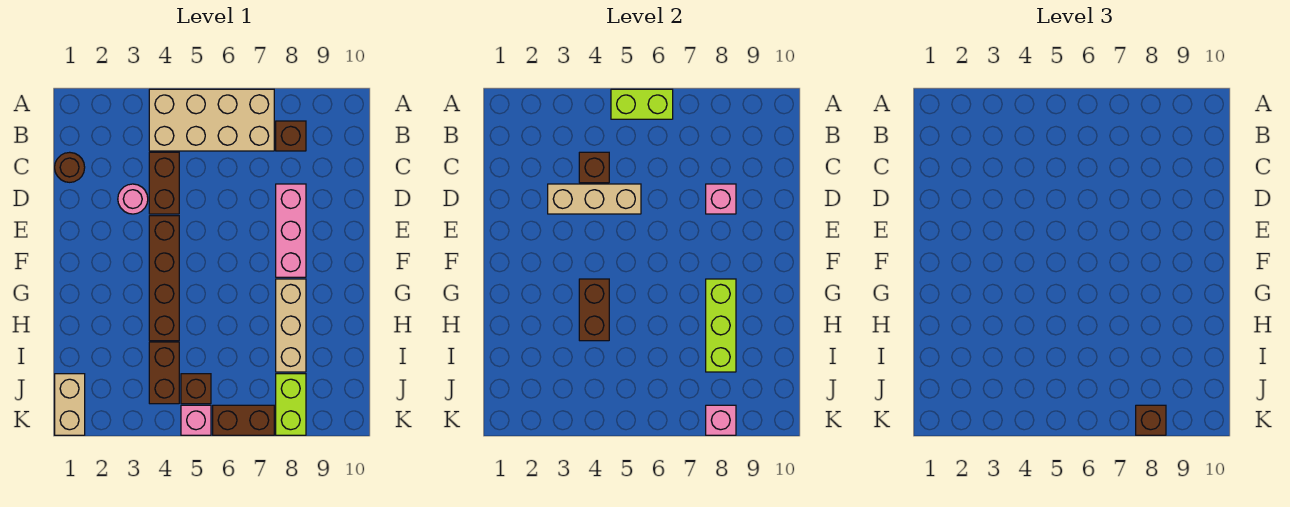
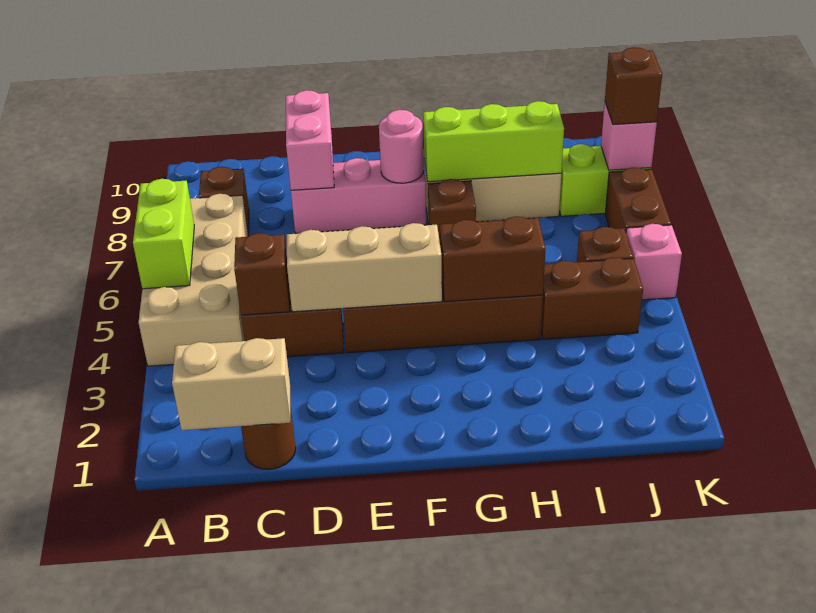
pink round brick D3 level 1 -> pink round brick F8 level 2
tan brick D3:D5 level 2 -> tan brick D4:F4 level 2
pink brick D8 level 2 -> pink brick D8:D9 level 2
none -> brown brick G7 level 1
tan brick J1:K1 level 1 -> tan brick B1:C1 level 2

